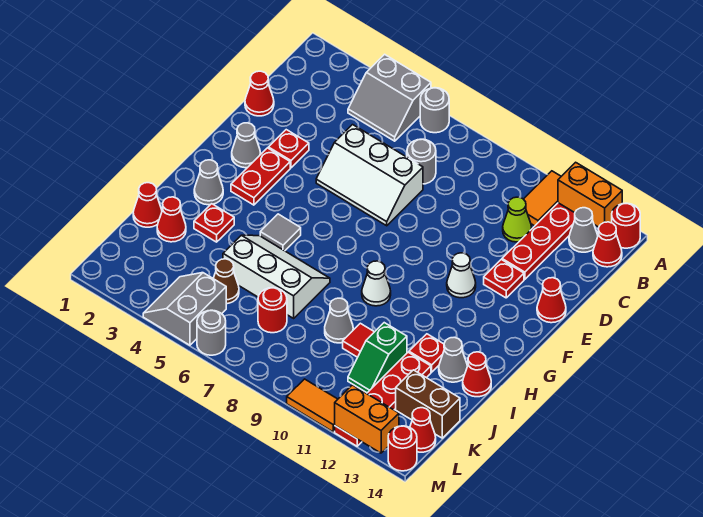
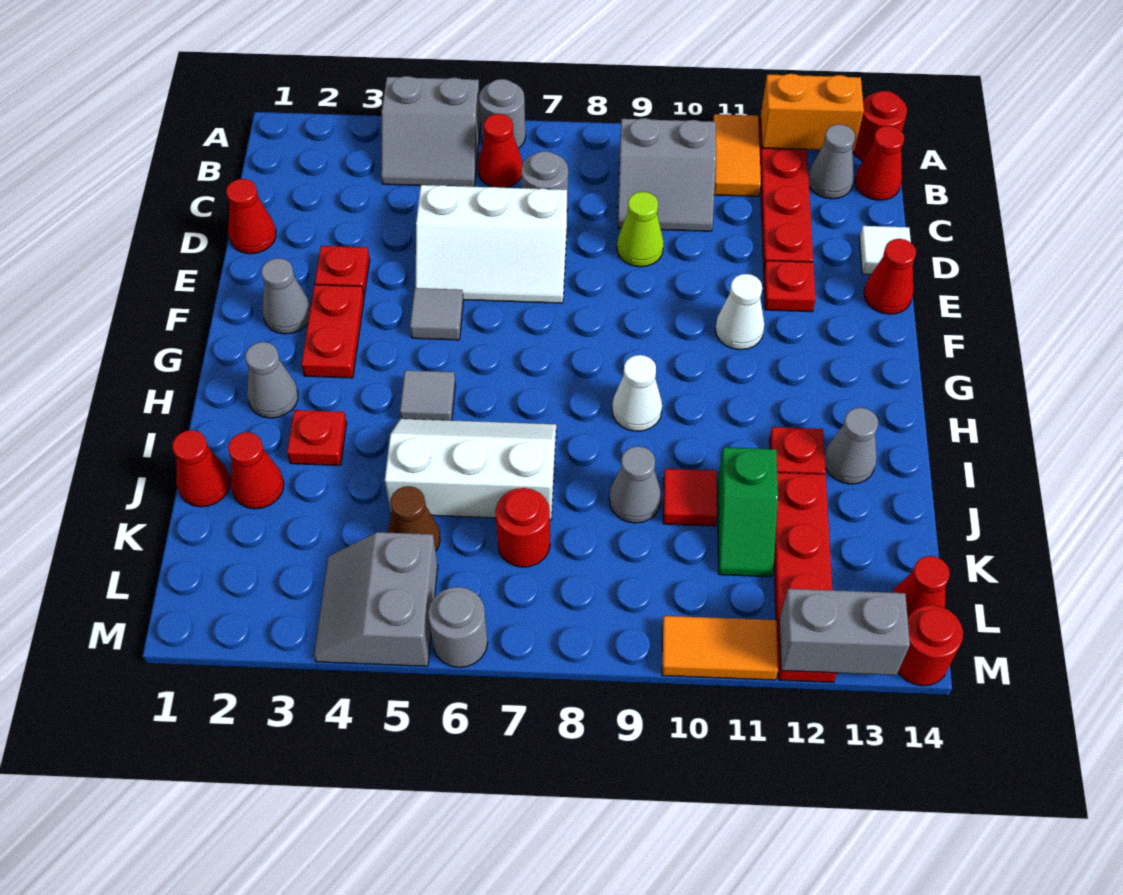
none -> grey slope B9:C10 level 1 top B
lime cone C11 level 1 -> lime cone D9 level 1
none -> white tile D14 level 1
none -> grey tile F5 level 1
red cone I14 level 1 -> red cone B6 level 1
brown brick K13:K14 level 1 -> none
orange brick M12:M13 level 2 -> grey brick M12:M13 level 2

